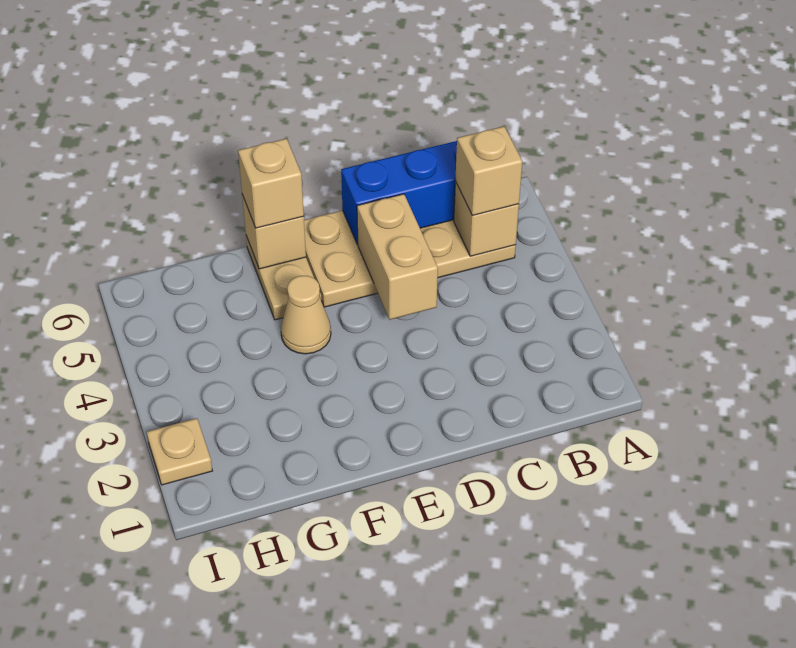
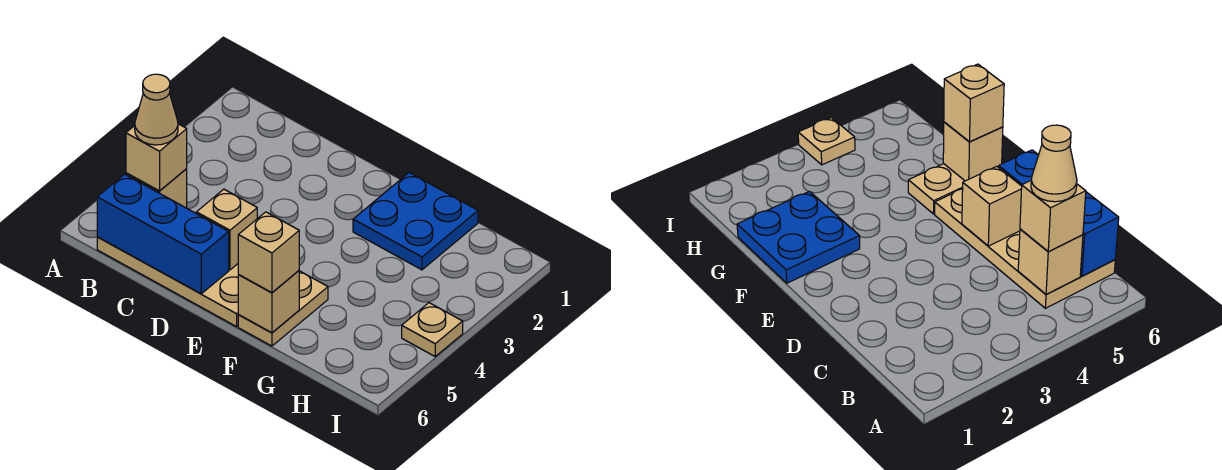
tan brick D4:D5 level 2 -> tan brick D5 level 2
none -> blue plate F1:G2 level 1
tan cone F4 level 1 -> tan cone B5 level 4
tan plate I2 level 1 -> tan plate I4 level 1

